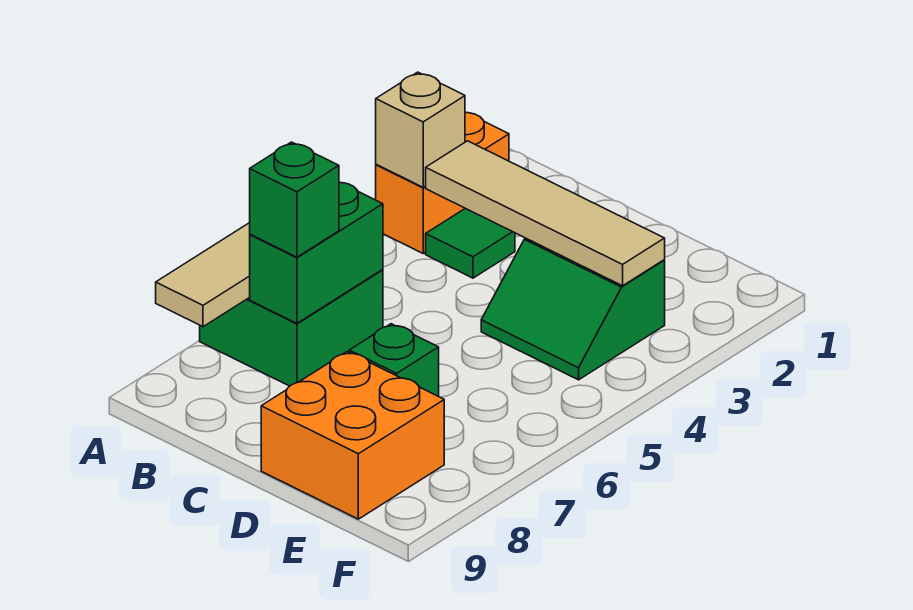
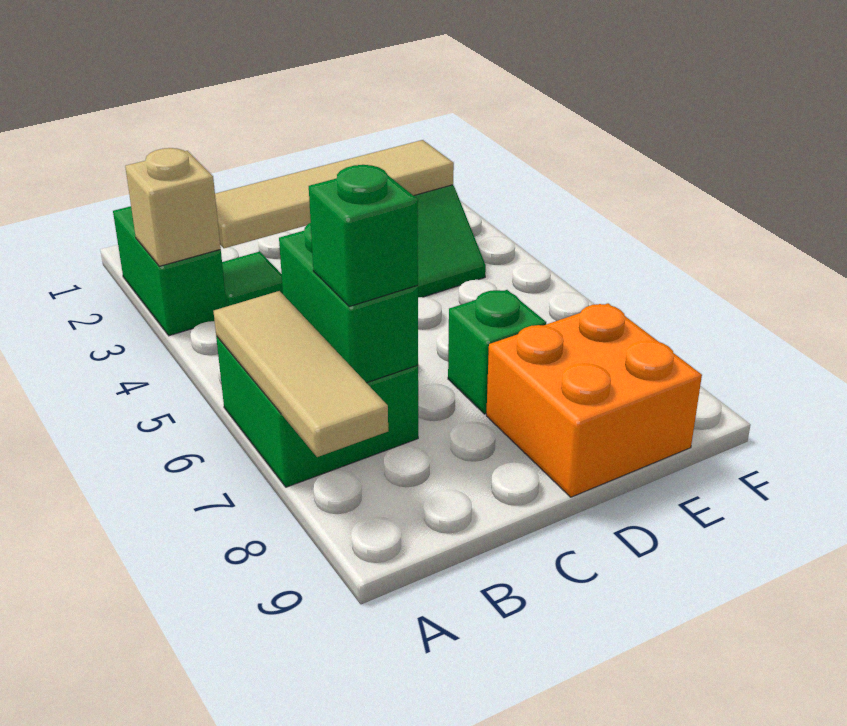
orange brick A2:A3 level 1 -> green brick A2:A3 level 1

